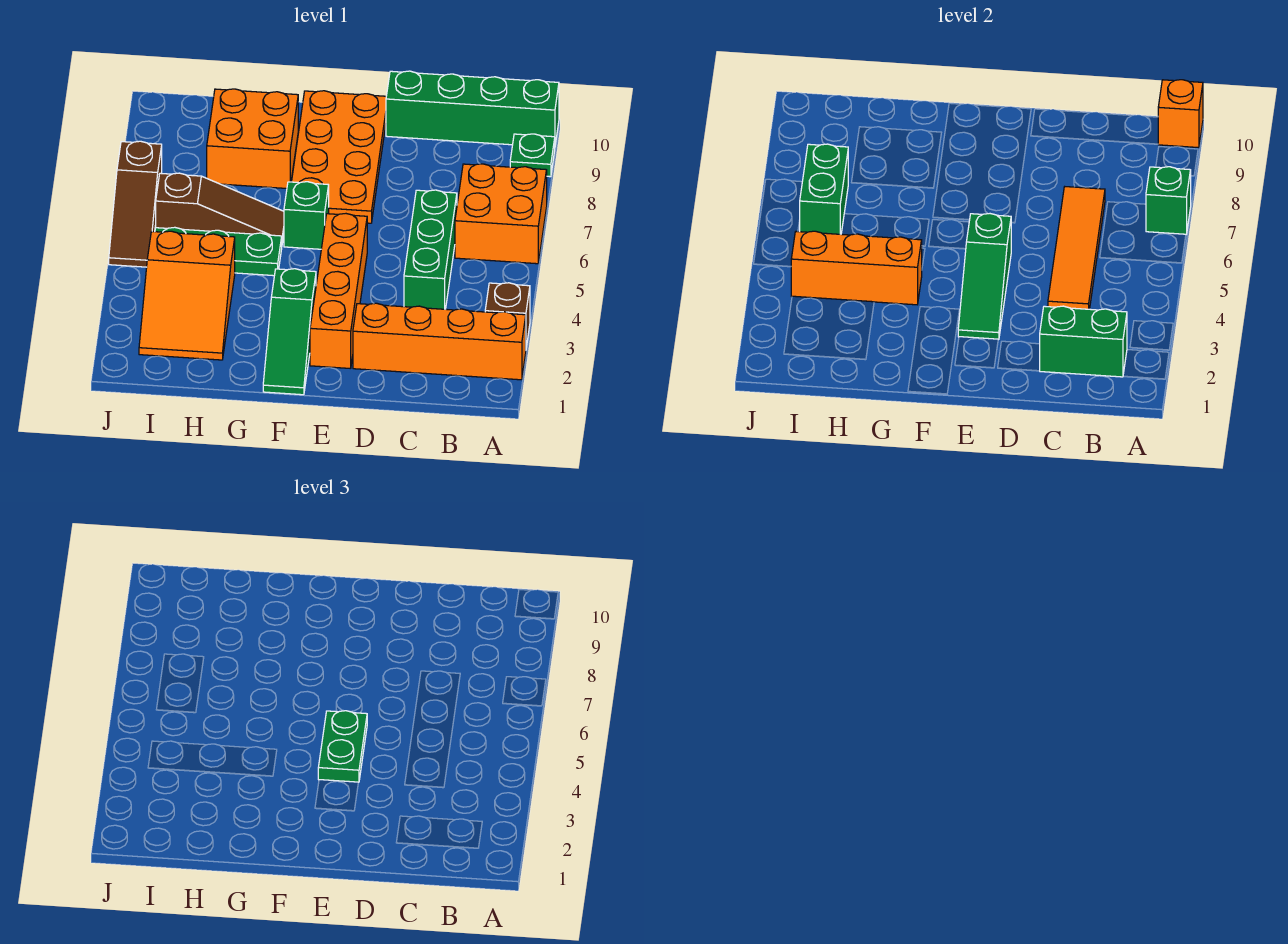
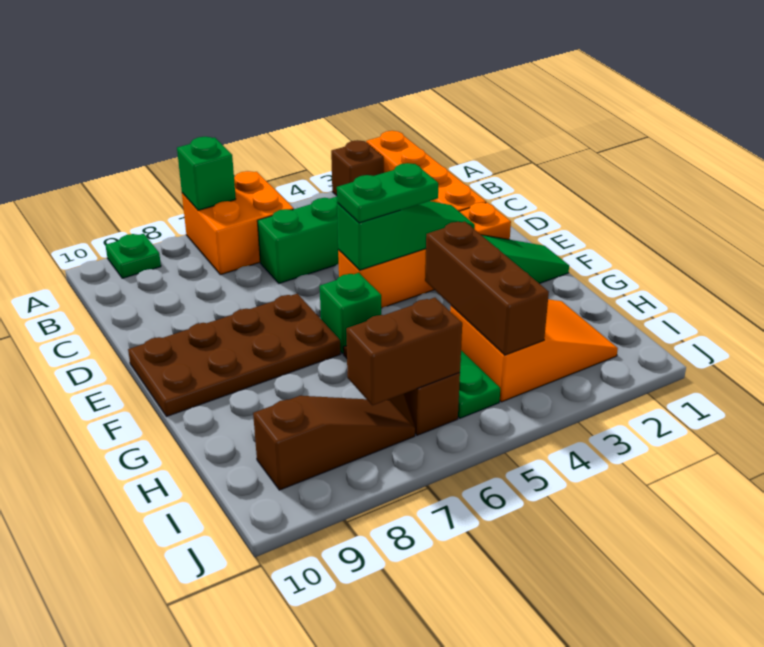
green brick A10:D10 level 1 -> none
orange brick A10 level 2 -> none
green brick B2:C2 level 2 -> none
orange tile C4:C7 level 2 -> none
orange plate E7:F10 level 1 -> brown plate E7:F10 level 1
orange brick G4:I4 level 2 -> brown brick G4:I4 level 2
orange brick G8:H9 level 1 -> none
green brick I6:I7 level 2 -> brown brick I6:I7 level 2
brown slope J5:J7 level 1 top 7 -> brown slope I7:I9 level 1 top 9

